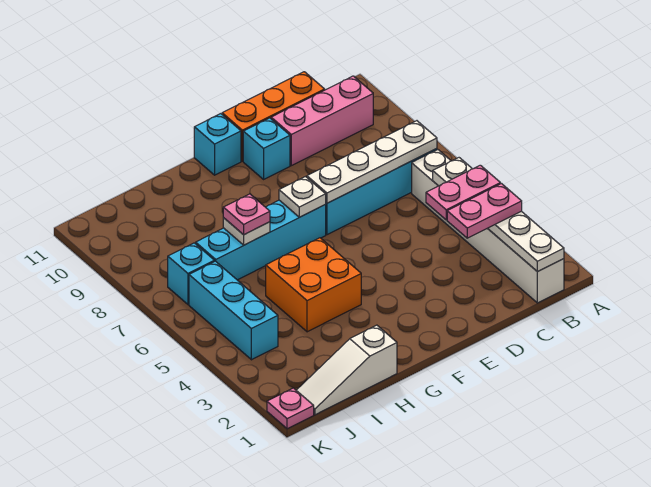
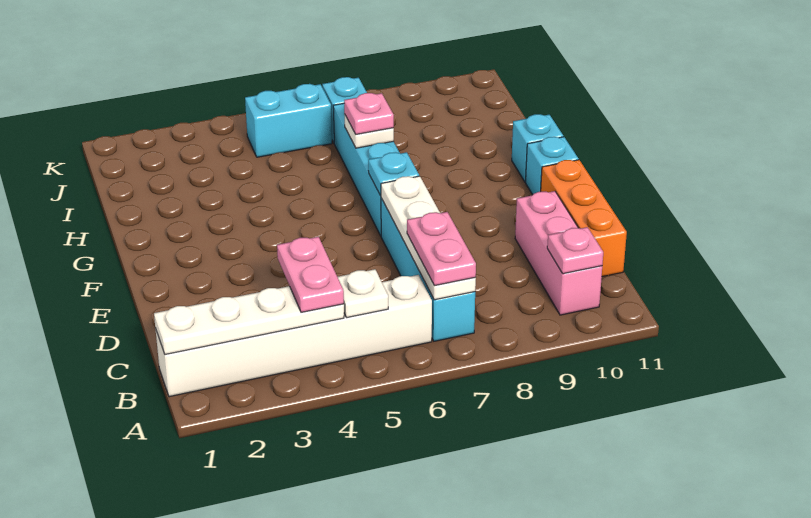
pink plate B3:C3 level 3 -> pink plate B7:C7 level 3
cyan brick E10 level 1 -> cyan brick G11 level 1
white plate F7 level 2 -> cyan plate F7 level 2
orange brick G4:H5 level 1 -> none
white slope H1:J1 level 1 top H -> none
cyan brick J4:J6 level 1 -> cyan brick J5:J6 level 1
pink plate K1 level 1 -> pink plate B10 level 2

